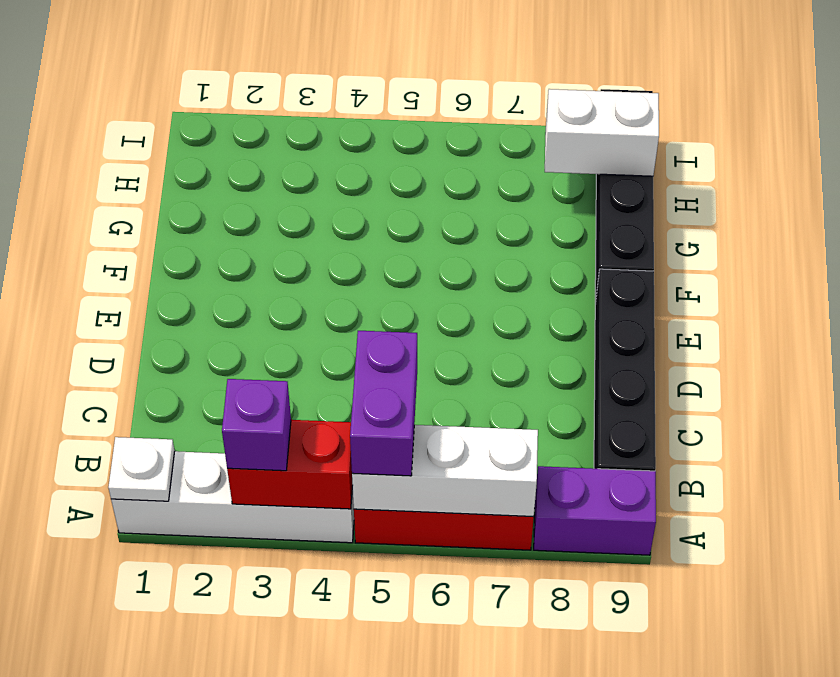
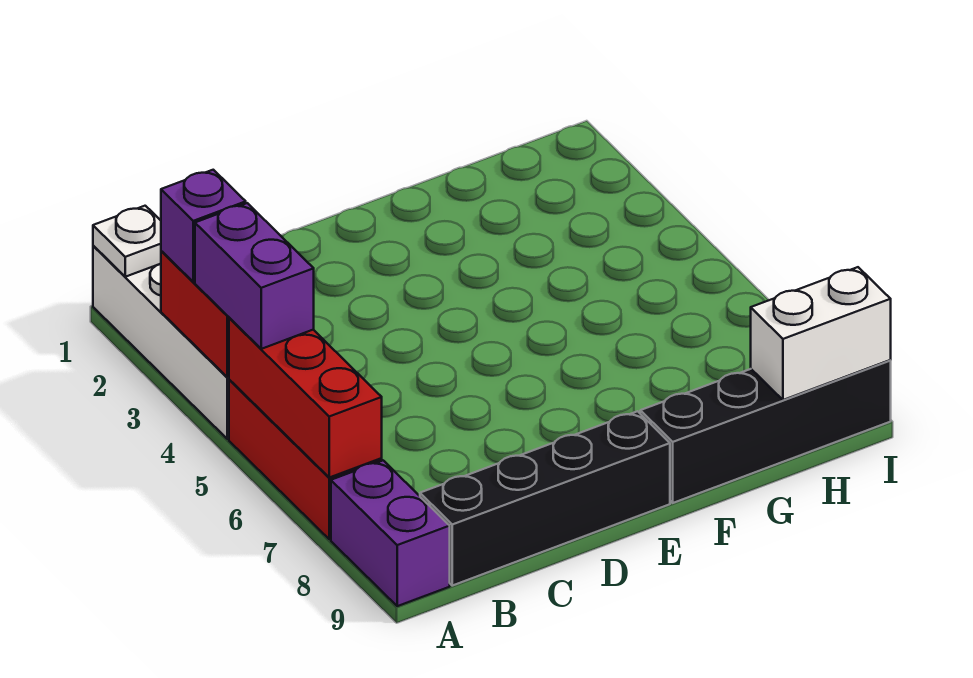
white brick A5:A7 level 2 -> red brick A5:A7 level 2
purple brick A5:B5 level 3 -> purple brick A4:A5 level 3
white brick H8:H9 level 2 -> white brick H9:I9 level 2

